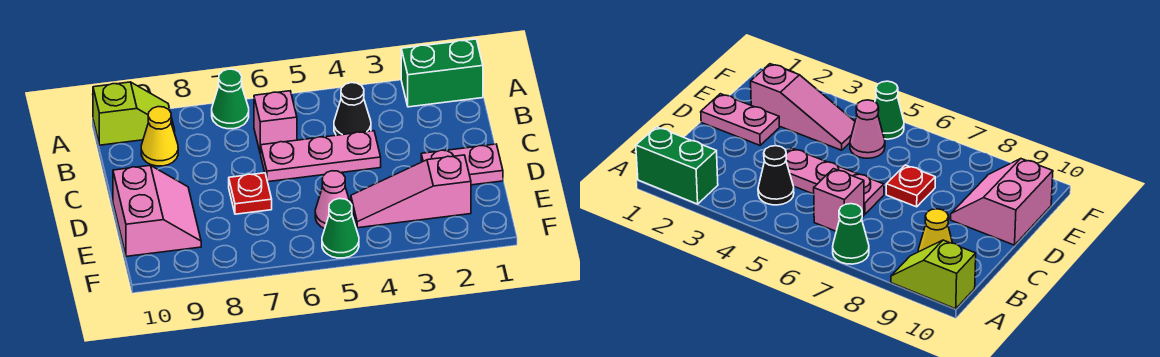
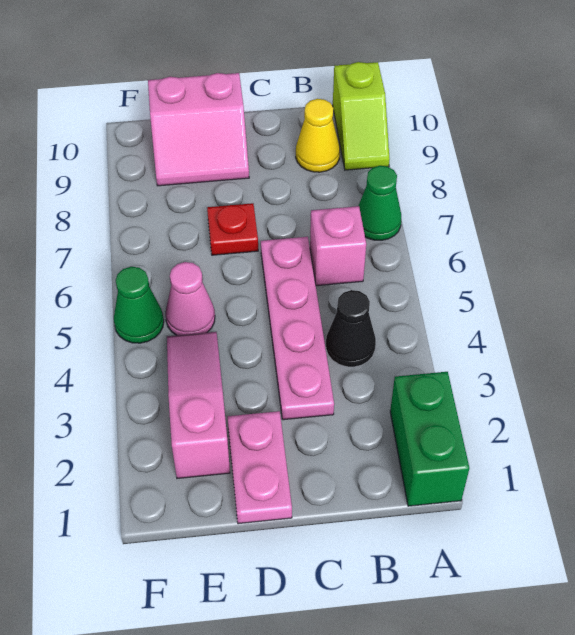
pink plate C4:C6 level 1 -> pink plate C3:C6 level 1

